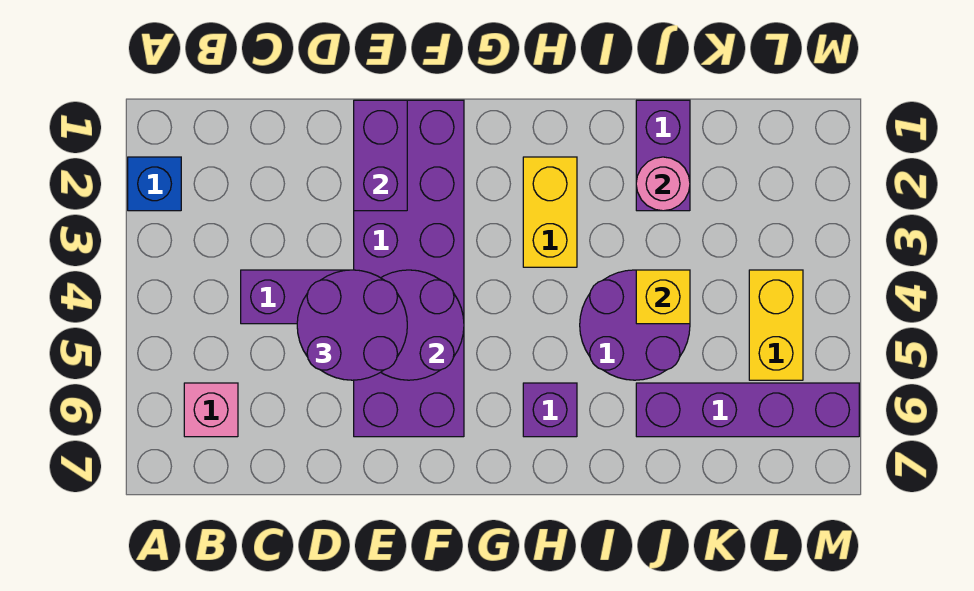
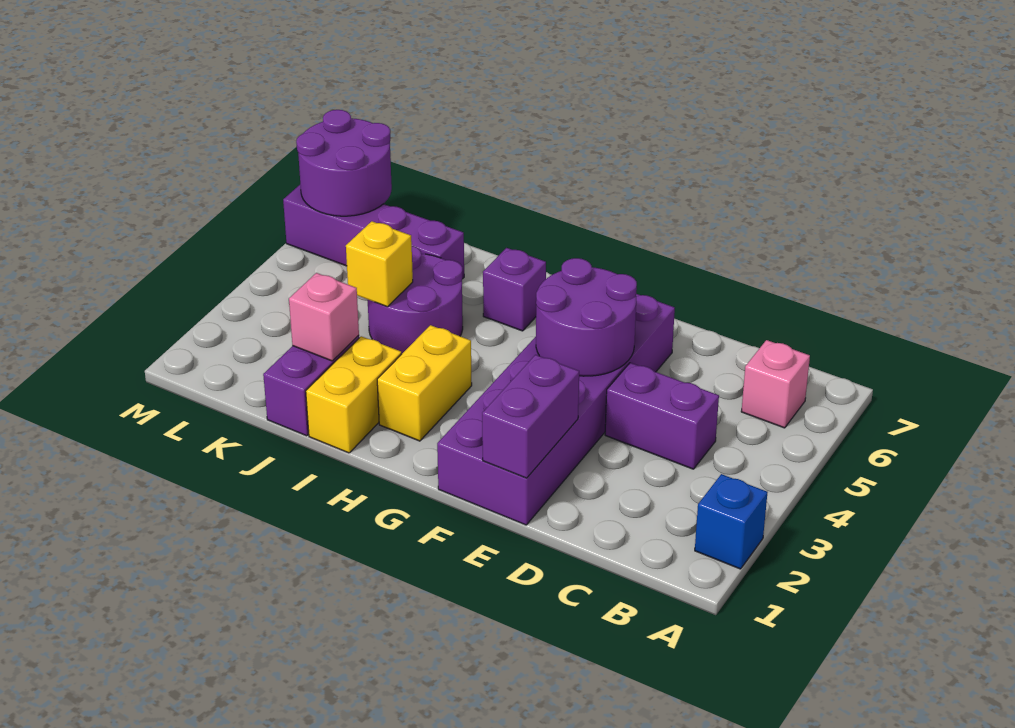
purple round brick D4:E5 level 3 -> purple round brick L6:M7 level 2
pink round brick J2 level 2 -> pink brick J2 level 2
yellow brick L4:L5 level 1 -> yellow brick I1:I2 level 1

